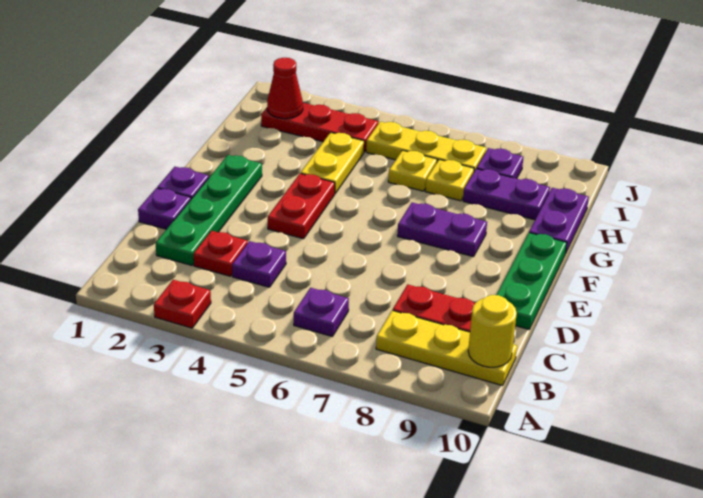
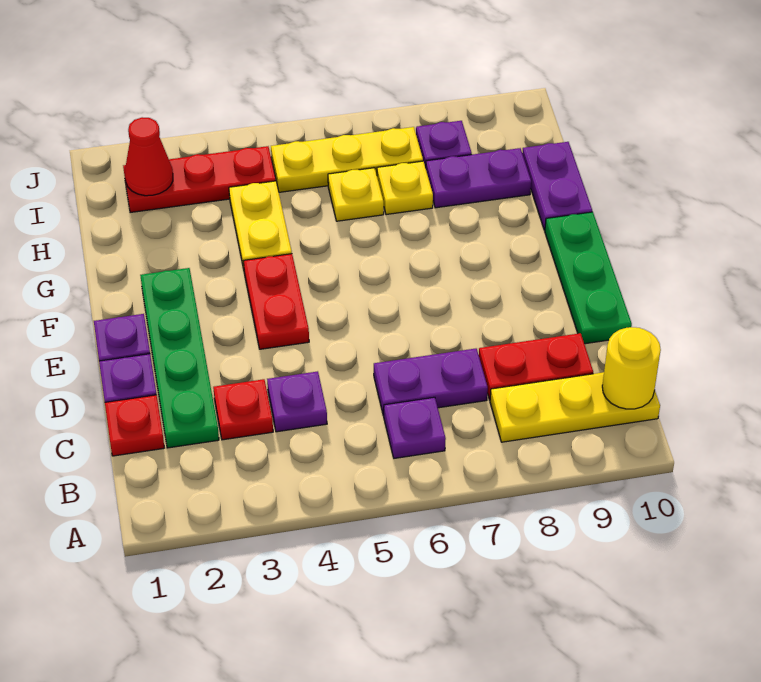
red plate A3 level 1 -> red plate C1 level 1
purple plate F7:F8 level 1 -> purple plate C6:C7 level 1

